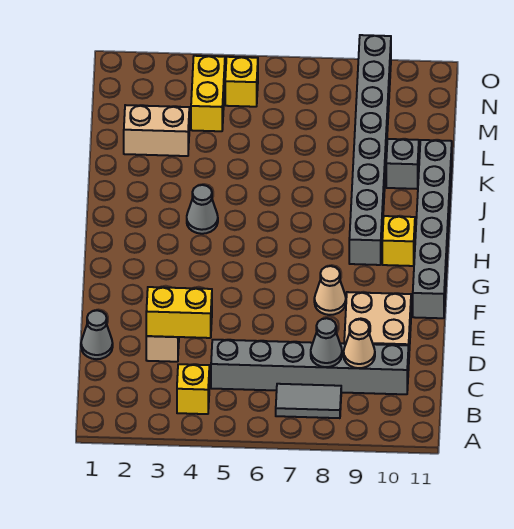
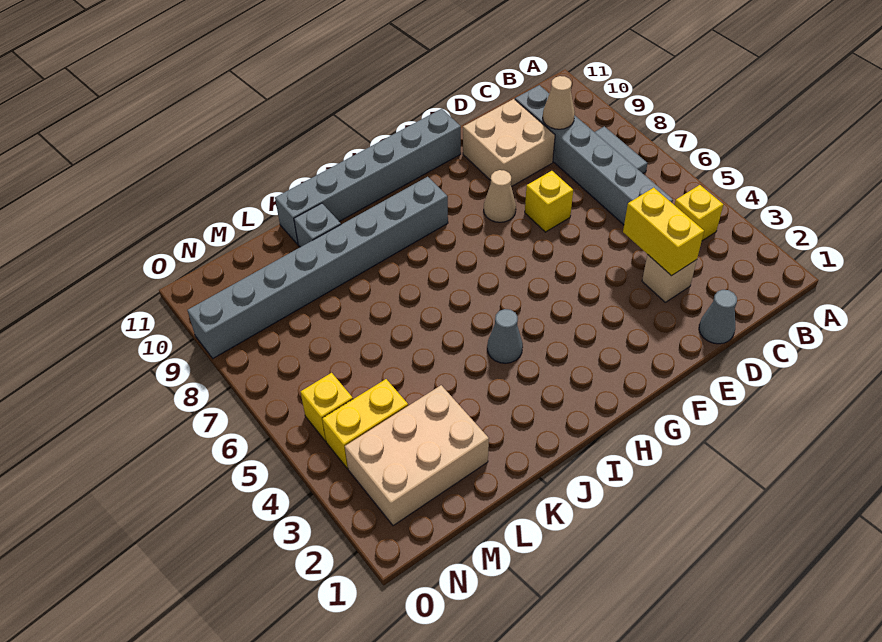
grey cone C8 level 2 -> none
yellow brick H10 level 1 -> yellow brick E7 level 1
tan brick L2:L3 level 1 -> tan brick L2:N3 level 1

